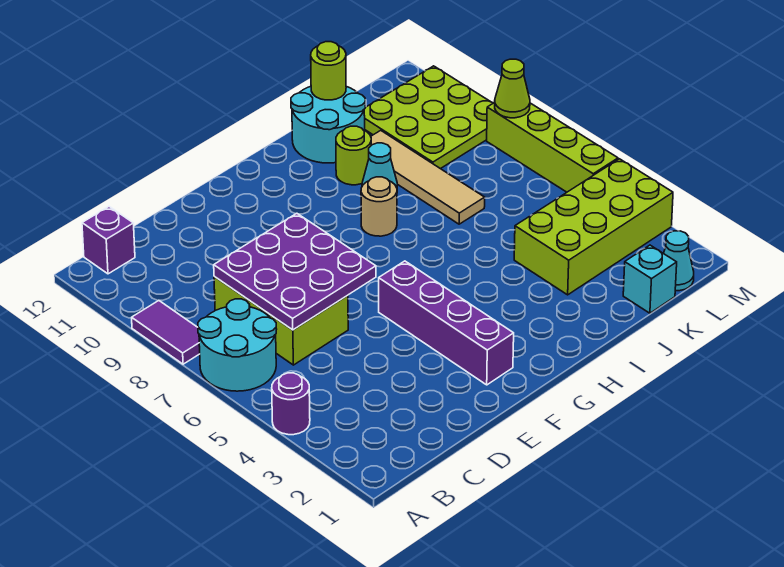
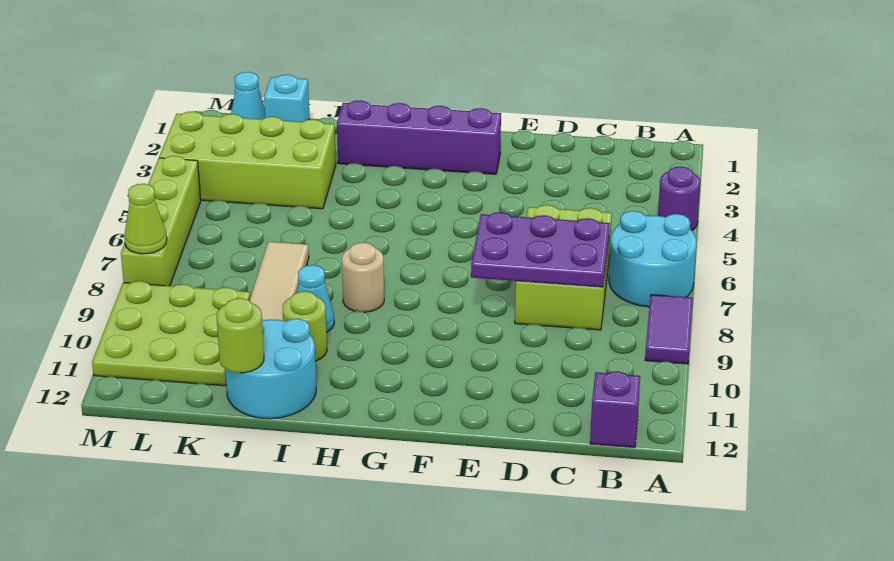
purple plate C6:E8 level 2 -> purple plate C7:E8 level 2
purple brick F2:F5 level 1 -> purple brick F2:I2 level 1

